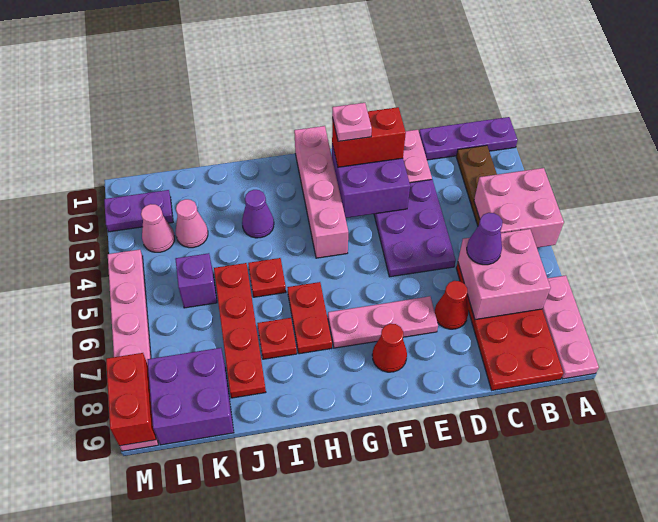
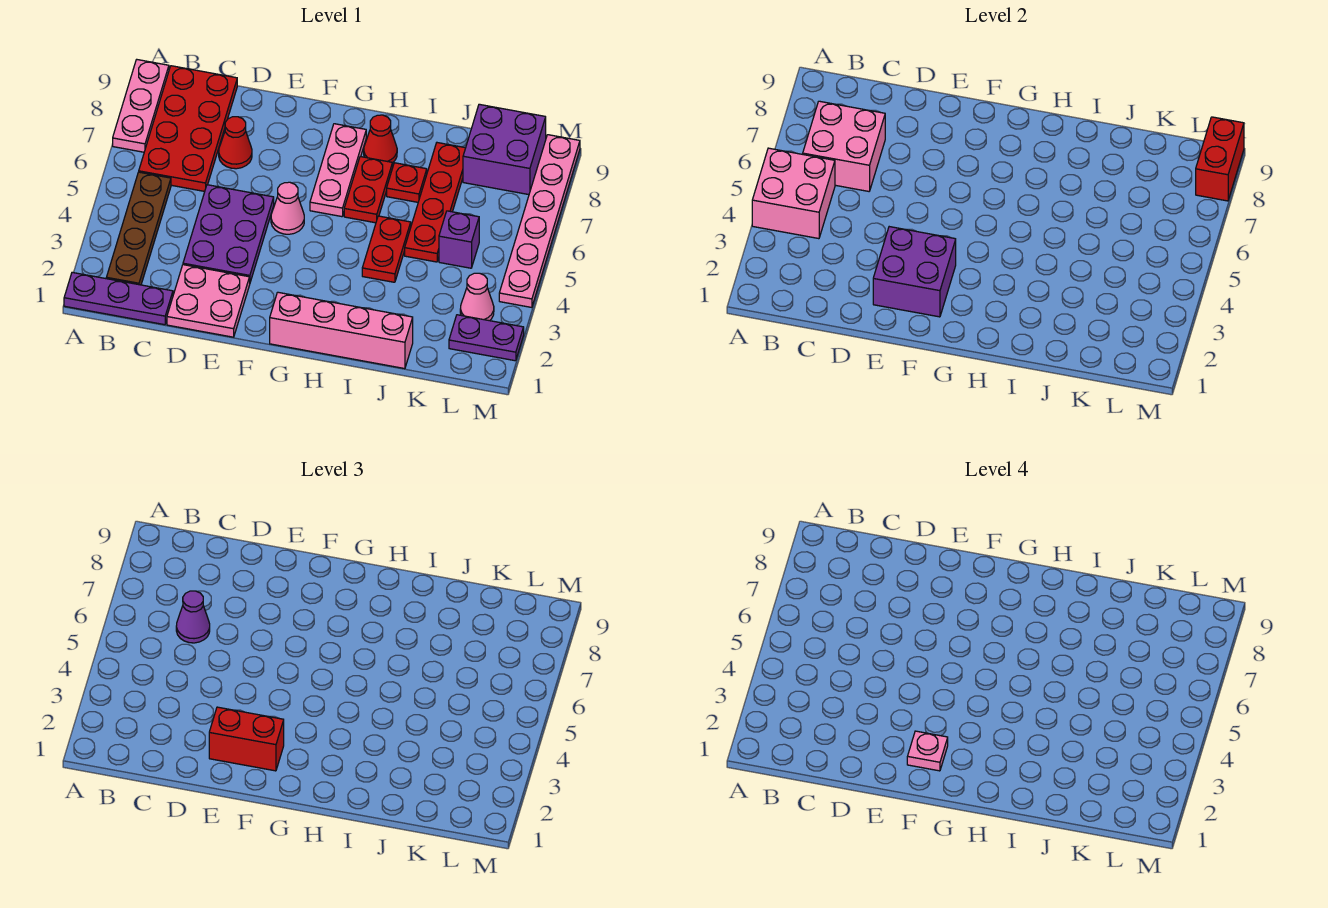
pink plate E7:G7 level 1 -> pink plate G6:G8 level 1
red cone F8 level 1 -> red cone H8 level 1
pink brick G1:G4 level 1 -> pink brick G1:J1 level 1
purple cone I3 level 1 -> none
red plate I5 level 1 -> red plate I4:I5 level 1
pink cone K3 level 1 -> pink cone F5 level 1

